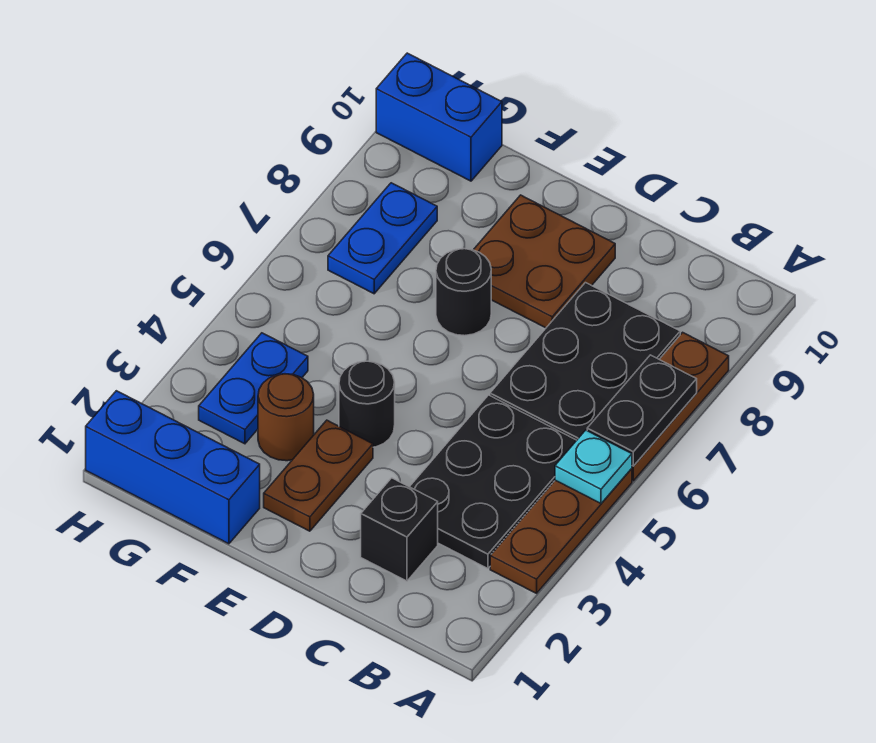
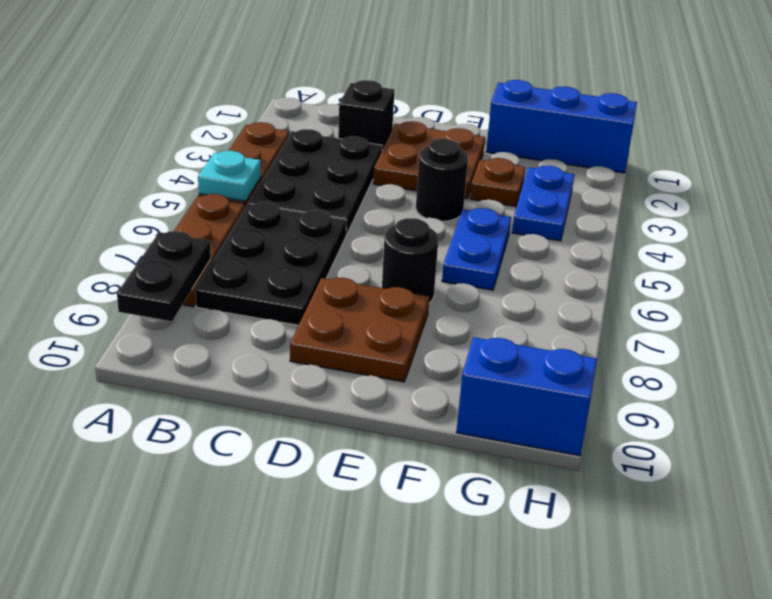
black plate A6:A7 level 2 -> black plate A8:A9 level 2
brown plate E2:E3 level 1 -> brown plate D2:E3 level 1
brown round brick F3 level 1 -> brown plate F3 level 1
blue plate G7:G8 level 1 -> blue plate F5:F6 level 1

